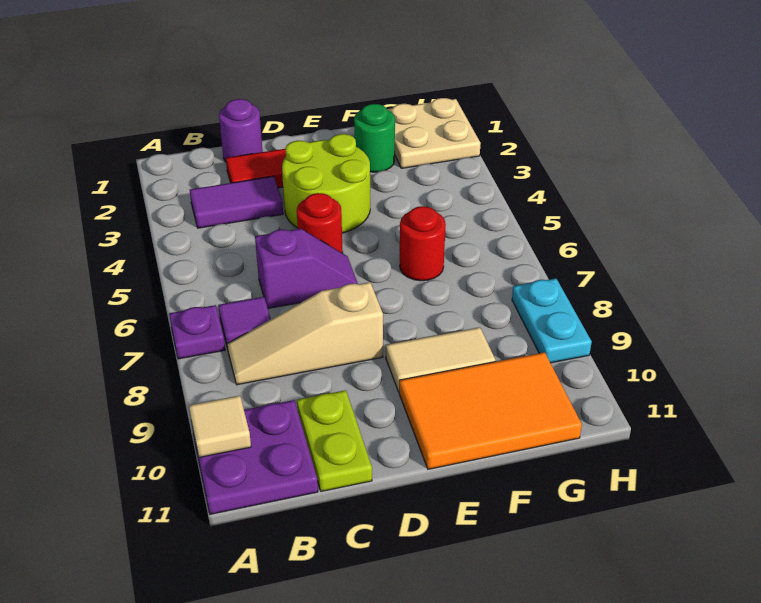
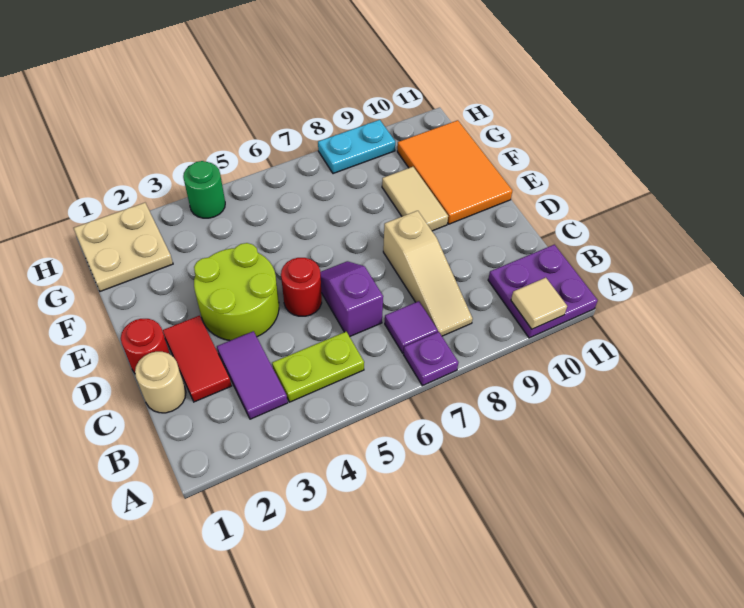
purple round brick C1 level 1 -> tan round brick C1 level 1
lime plate C10:C11 level 1 -> lime plate B4:B5 level 1
green round brick F2 level 1 -> green round brick H4 level 1
red round brick F6 level 1 -> red round brick D1 level 1

